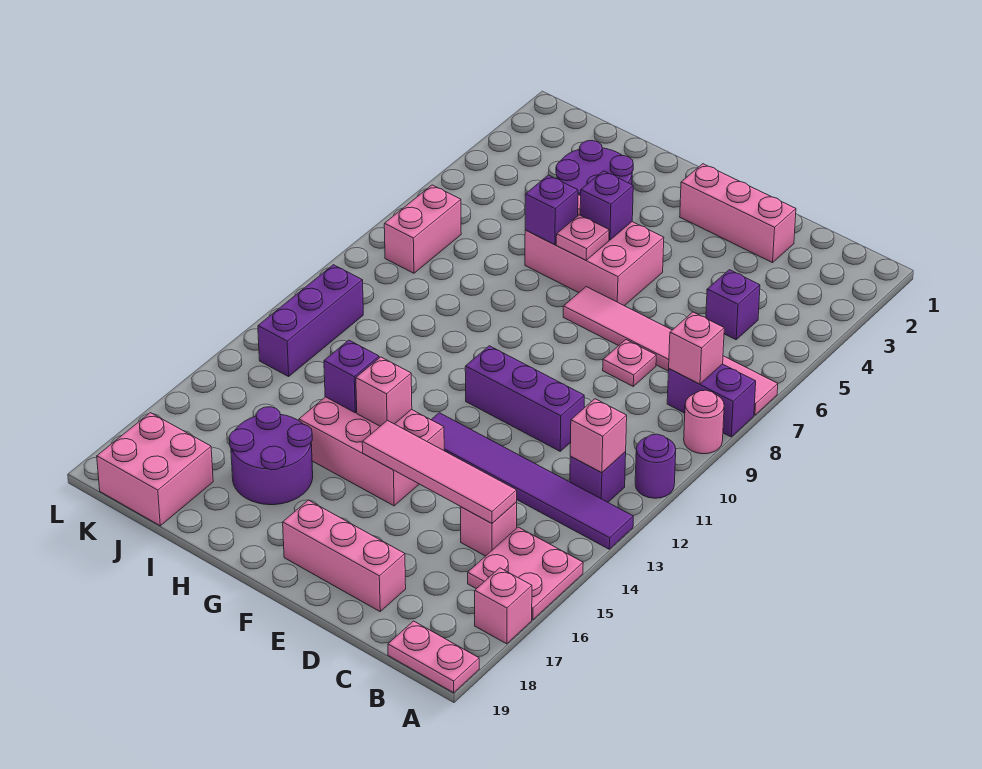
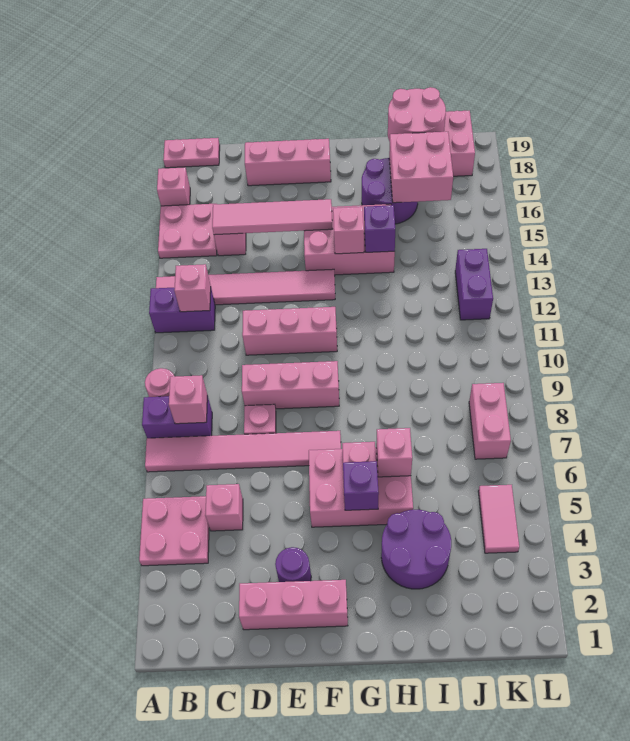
none -> pink plate A4:B5 level 1
purple round brick A11 level 1 -> purple round brick E3 level 1
purple tile A13:F13 level 1 -> pink tile A13:F13 level 1
purple brick B12 level 1 -> purple brick A12:B12 level 1
purple brick C5 level 1 -> pink brick C5 level 1
none -> pink brick D9:F9 level 1
purple brick D11:F11 level 1 -> pink brick D11:F11 level 1
purple brick H6 level 2 -> pink brick H6 level 2
none -> pink brick I16:J17 level 2
none -> pink round brick I18:J19 level 2
none -> pink tile K4:K5 level 1
purple brick K11:K13 level 1 -> purple brick K12:K13 level 1

